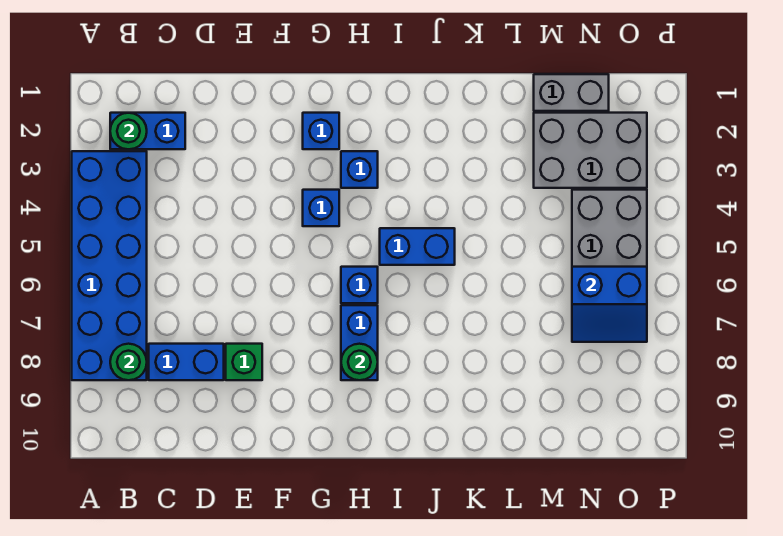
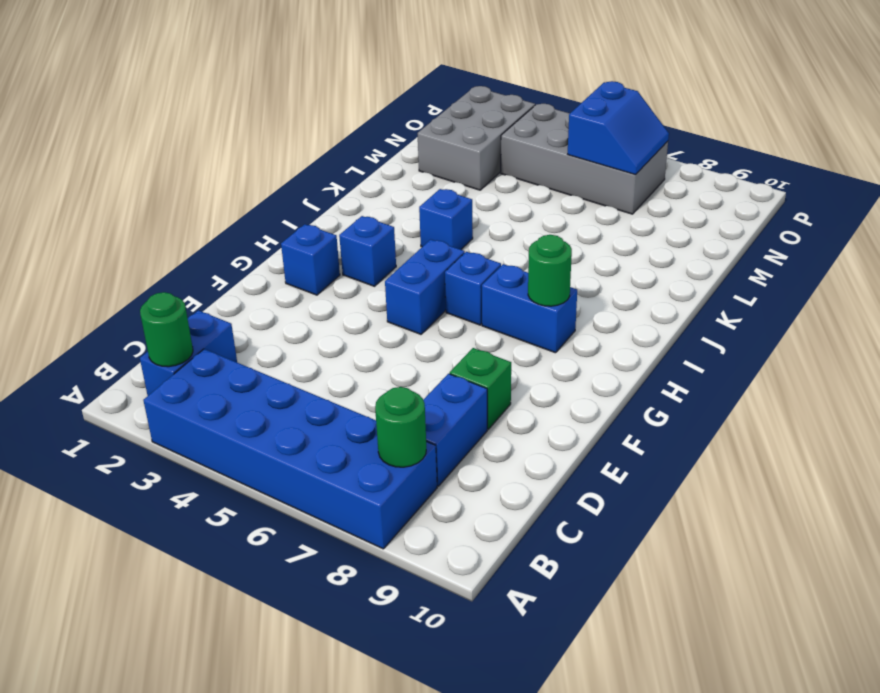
blue brick G4 level 1 -> blue brick J4 level 1
blue brick I5:J5 level 1 -> blue brick G5:H5 level 1
grey brick M1:N1 level 1 -> none

